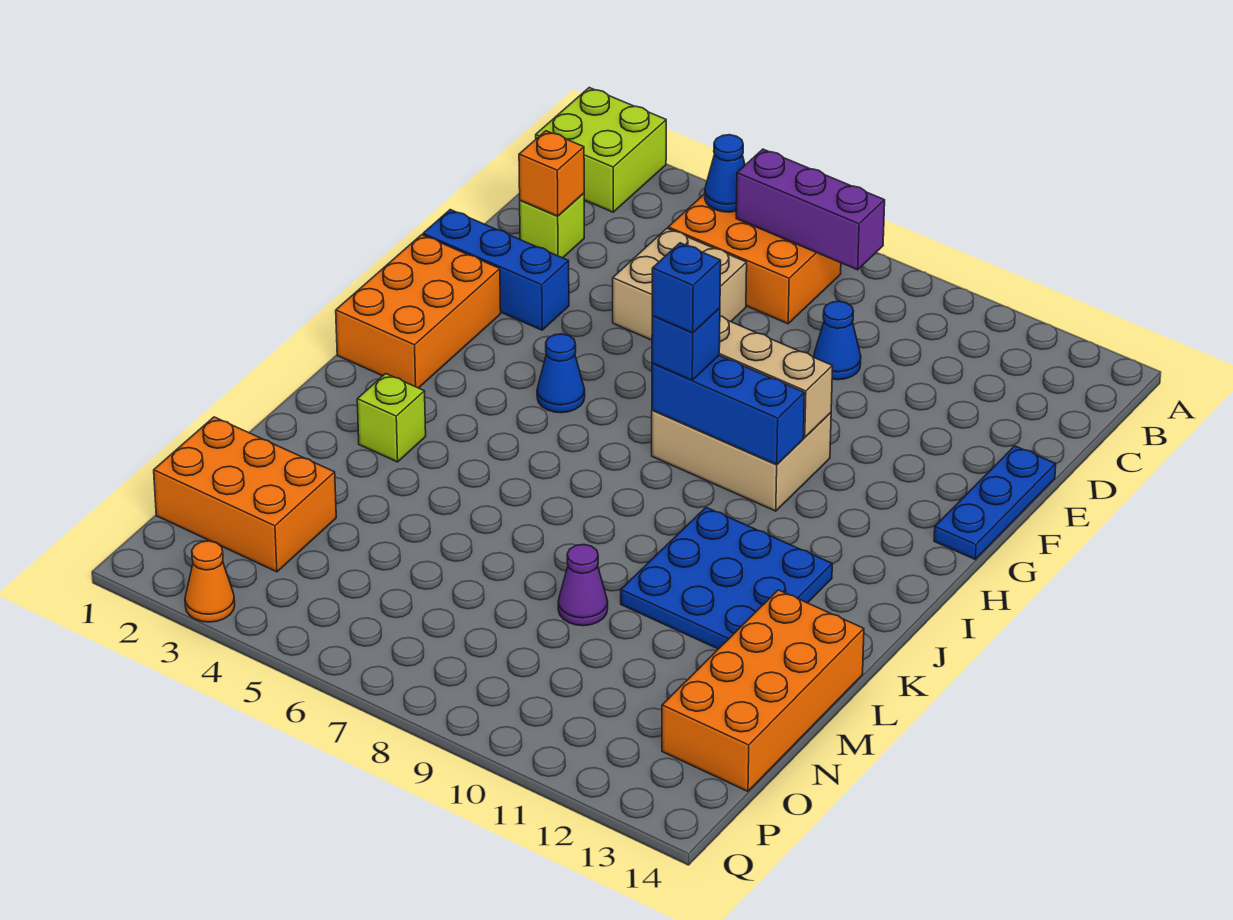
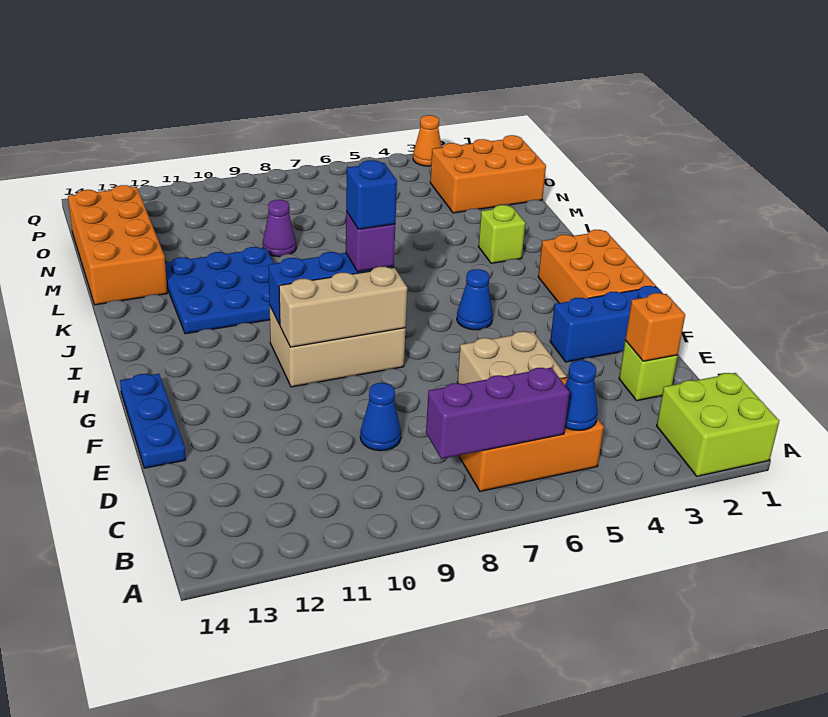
blue brick H8 level 3 -> purple brick H8 level 3

